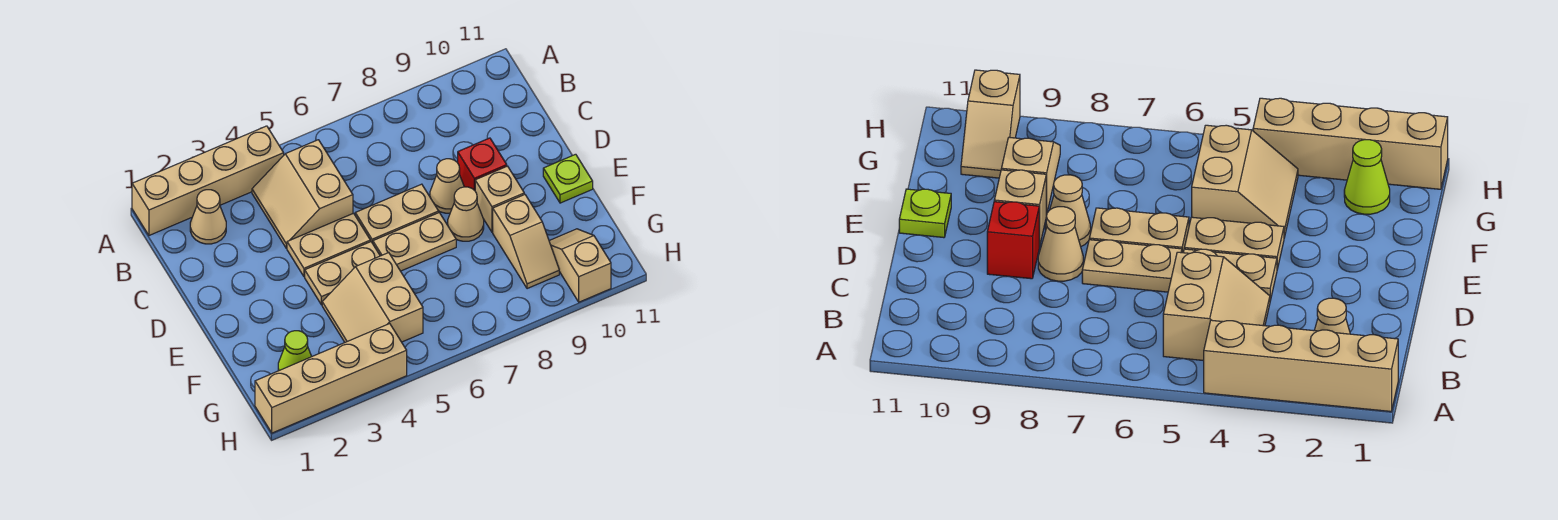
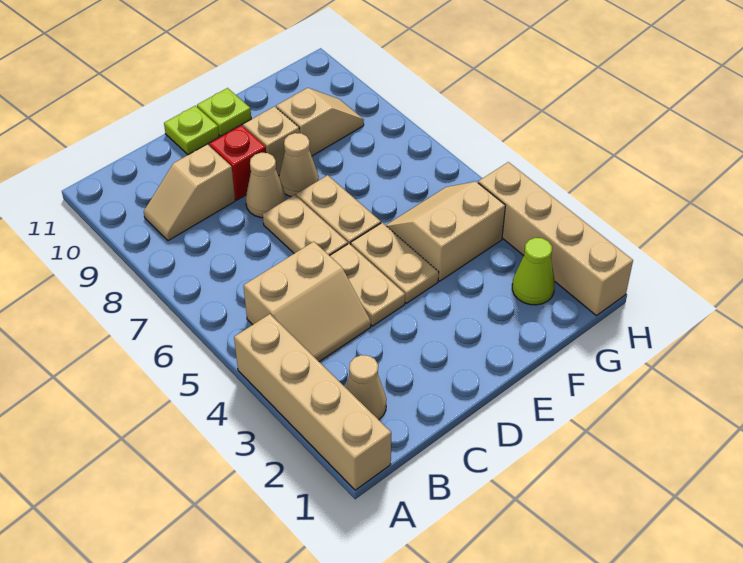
none -> lime plate D11 level 1
tan slope F4:G5 level 1 top 5 -> tan slope F4:G5 level 1 top 4
tan slope G10:H10 level 1 top H -> tan slope B9:C9 level 1 top C

